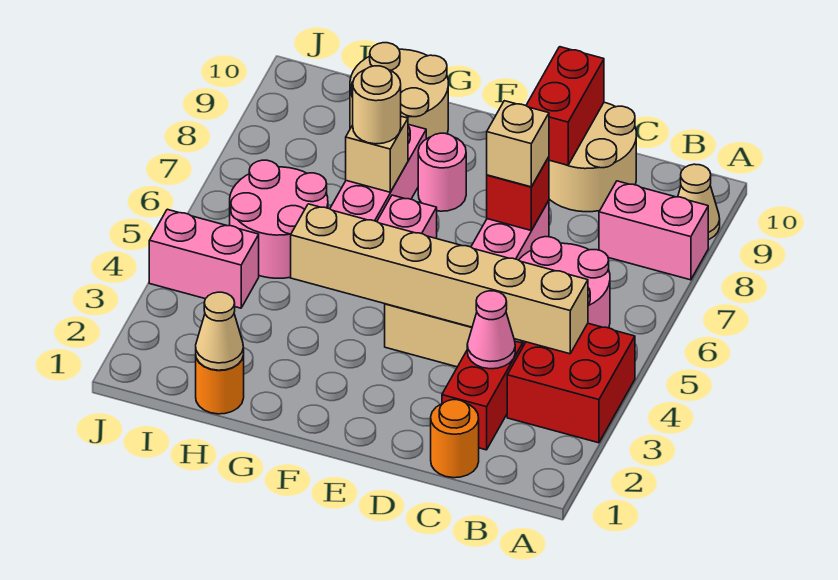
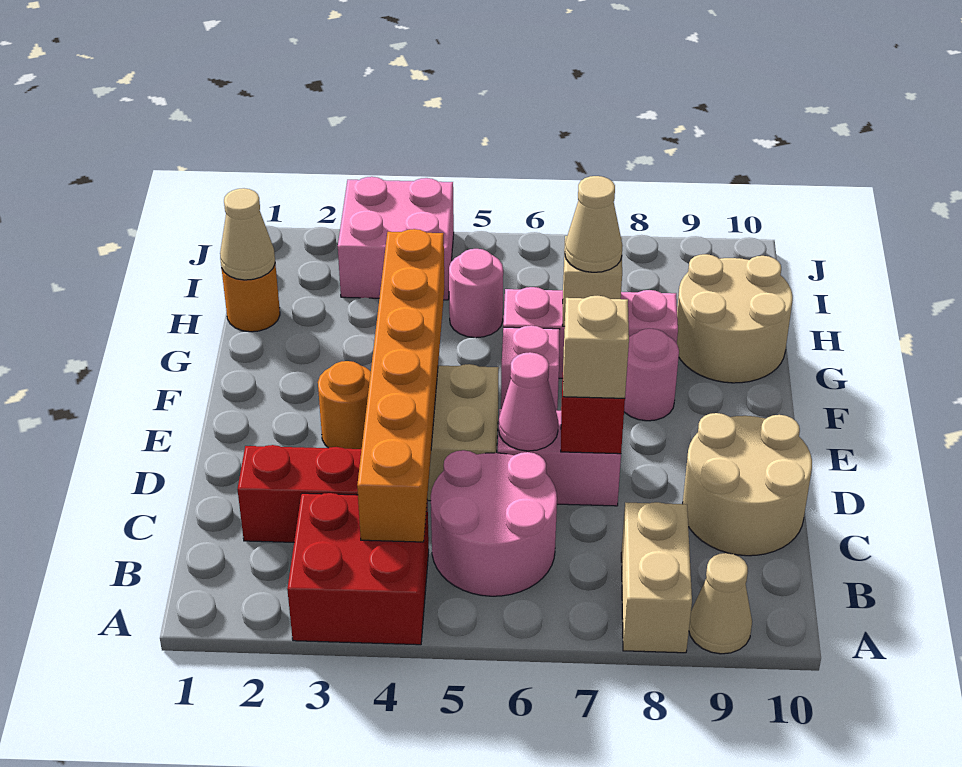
pink brick A8:B8 level 1 -> tan brick A8:B8 level 1
tan brick B4:G4 level 2 -> orange brick B4:G4 level 2
orange round brick C1 level 1 -> orange round brick E3 level 1
pink cone C3 level 2 -> pink cone D6 level 2
red brick D9:D10 level 2 -> none
tan round brick G7 level 3 -> tan cone G7 level 3
pink round brick H5:I6 level 1 -> pink round brick H5 level 1
pink brick I4:J4 level 1 -> pink brick I3:J4 level 1

